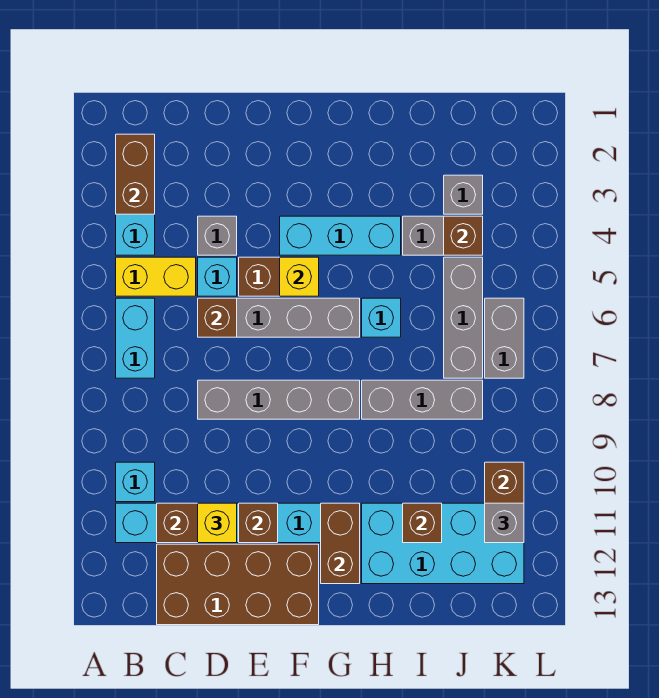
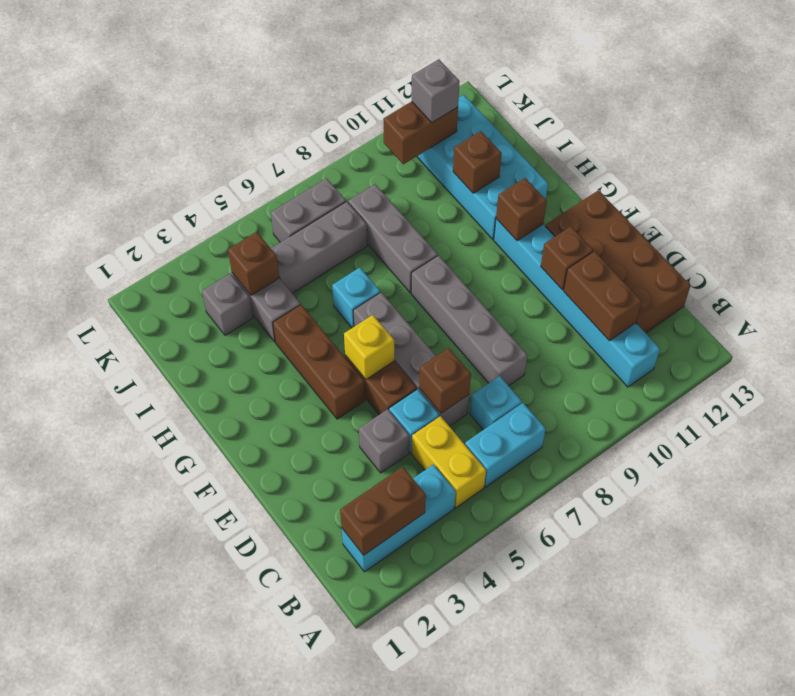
cyan brick B10 level 1 -> cyan brick C7 level 1
yellow brick D11 level 3 -> none
cyan brick F4:H4 level 1 -> brown brick F4:H4 level 1
brown brick G11:G12 level 2 -> brown brick G11 level 2

